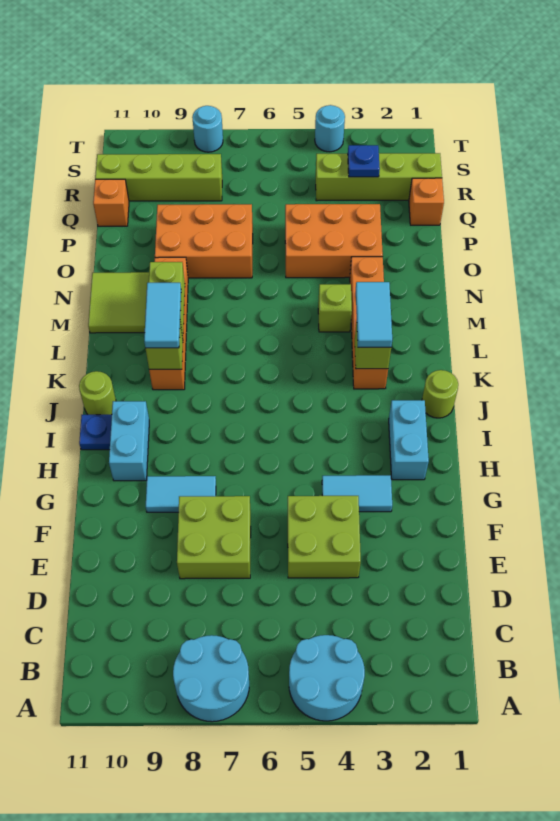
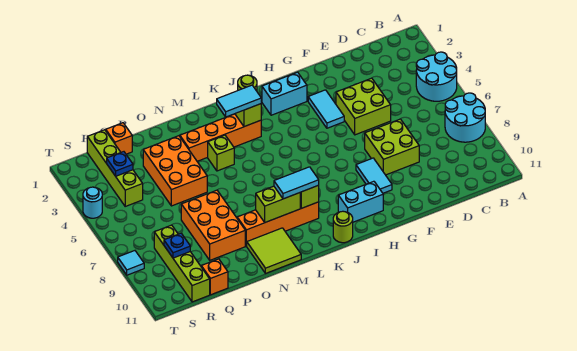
blue plate I11 level 1 -> blue plate R9 level 2
cyan round brick T8 level 1 -> cyan tile T8 level 1

